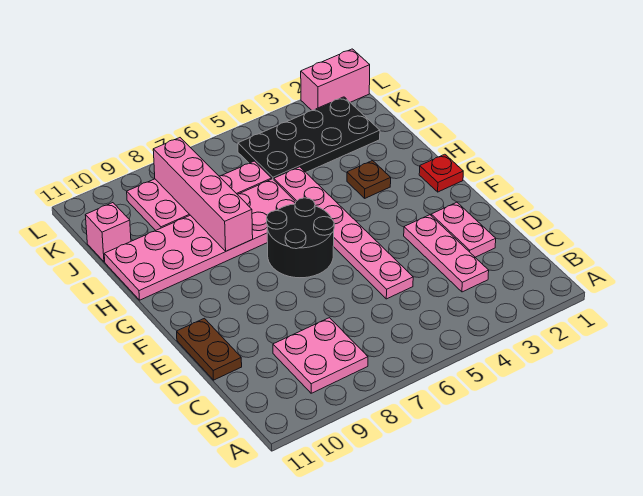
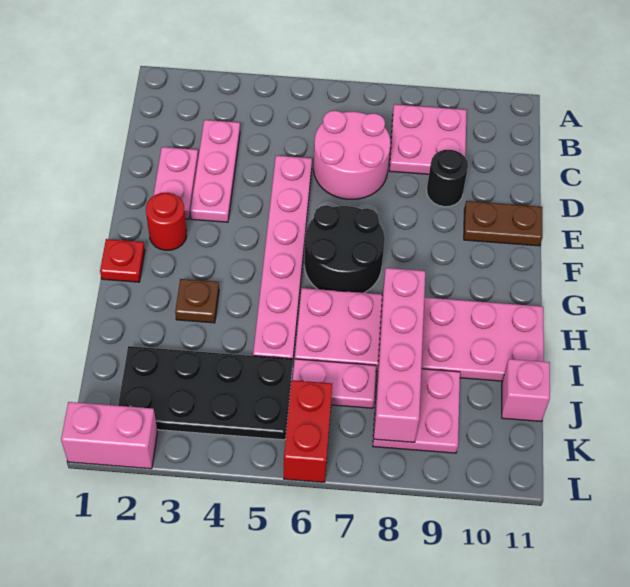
none -> pink round brick C6:D7 level 1
none -> black round brick D9 level 1
brown plate D11:E11 level 1 -> brown plate E10:E11 level 1
none -> red round brick F2 level 1
none -> red brick K6:L6 level 1

